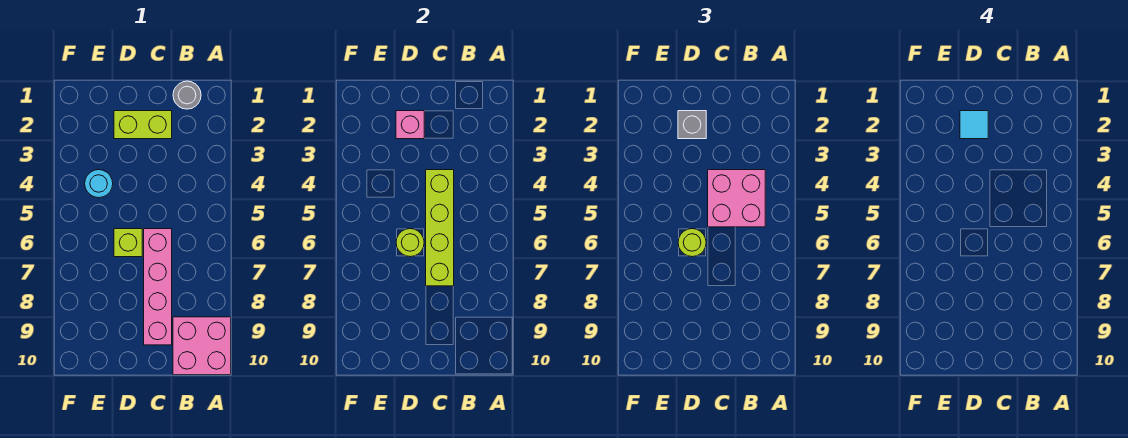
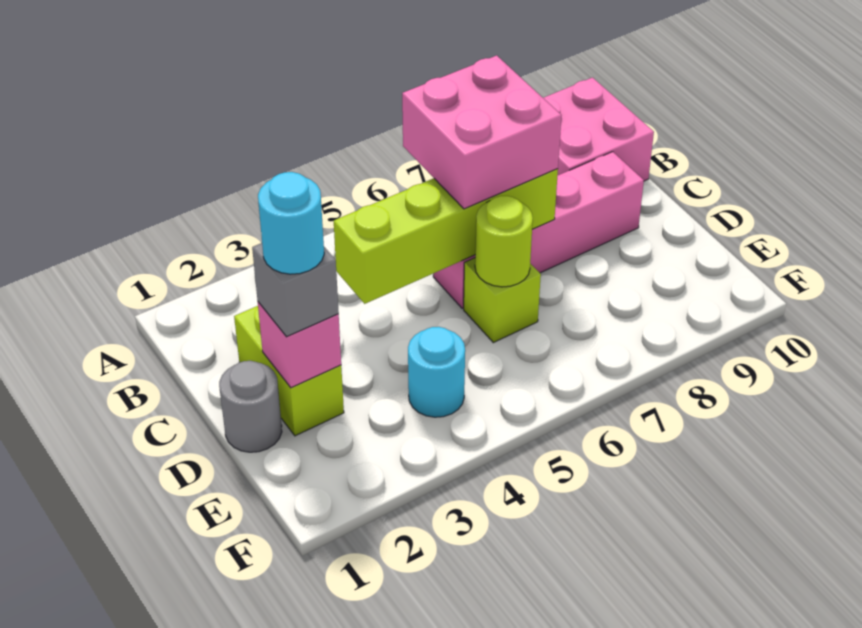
grey round brick B1 level 1 -> grey round brick D1 level 1
pink brick B4:C5 level 3 -> pink brick B6:C7 level 3
cyan tile D2 level 4 -> cyan round brick D2 level 4
lime round brick D6 level 3 -> none

